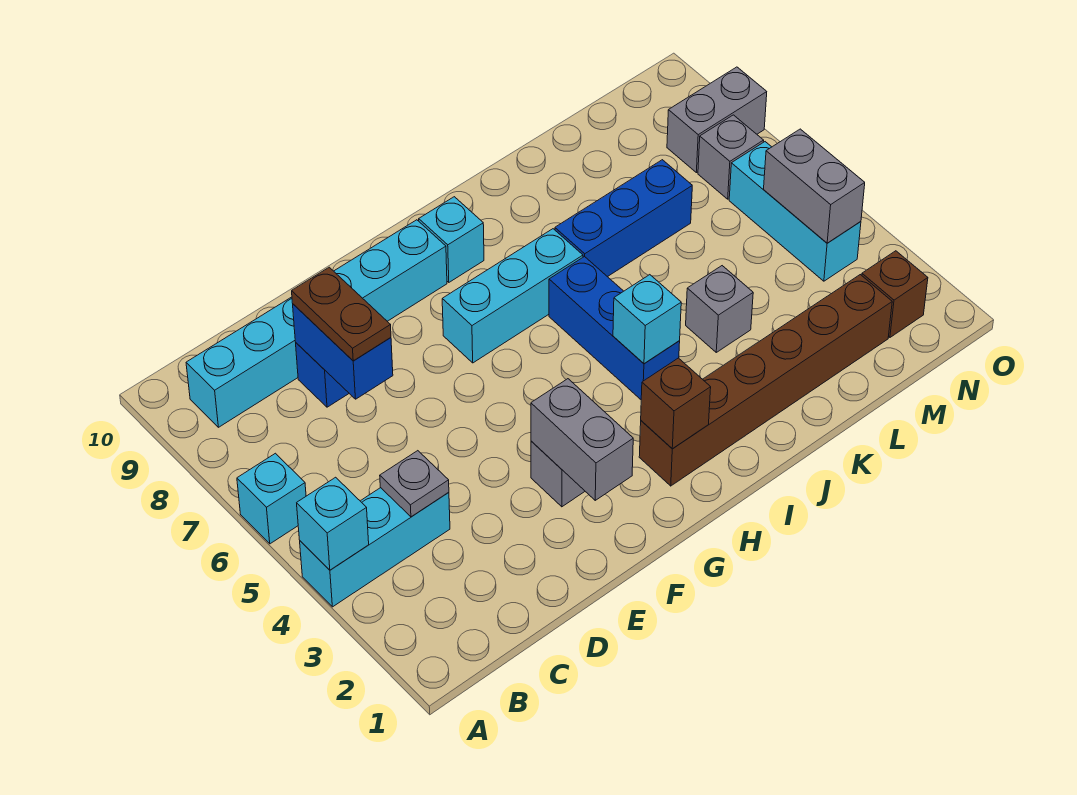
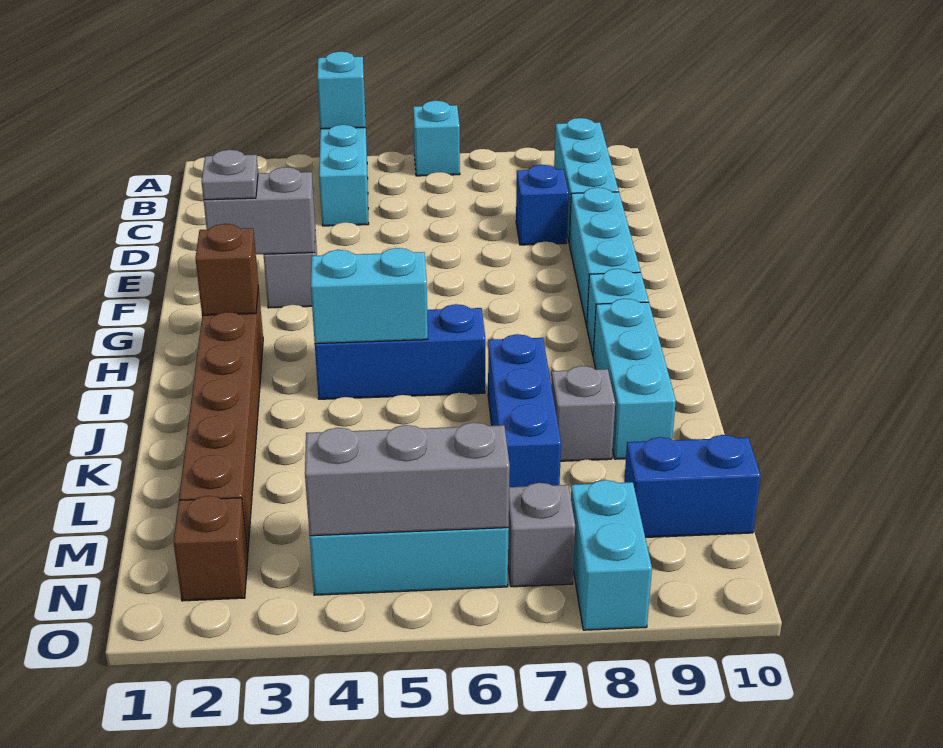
grey plate C4 level 2 -> grey plate F2 level 3
blue brick D7:D8 level 2 -> blue brick M9:M10 level 1
brown plate D7:D8 level 3 -> none
cyan brick G7:I7 level 1 -> cyan brick I9:K9 level 1
cyan brick I4 level 2 -> cyan brick I4:I5 level 2
grey brick K4 level 1 -> grey brick K8 level 1
grey brick N4:N5 level 2 -> grey brick N4:N6 level 2
grey brick N8:O8 level 1 -> cyan brick N8:O8 level 1

